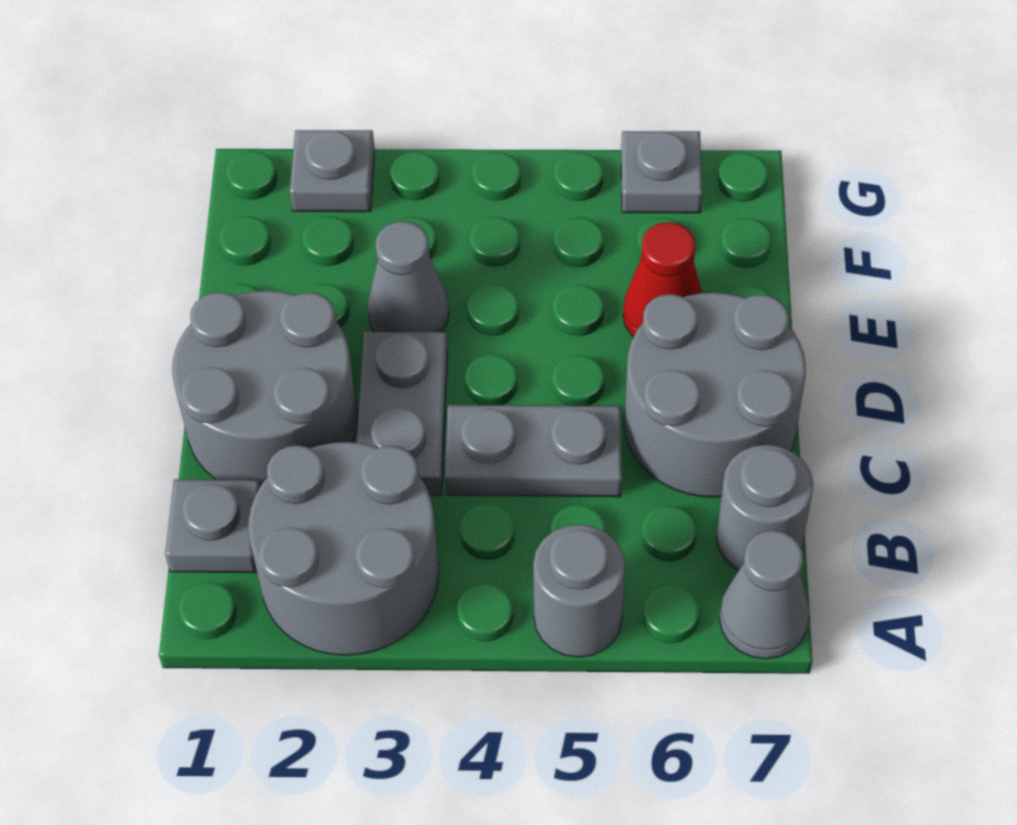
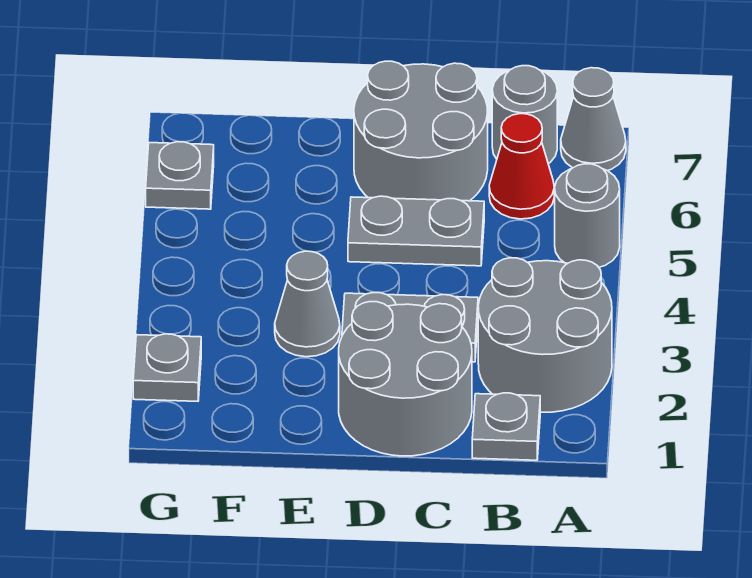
grey plate C4:C5 level 1 -> grey plate C5:D5 level 1
red cone E6 level 1 -> red cone B6 level 1

